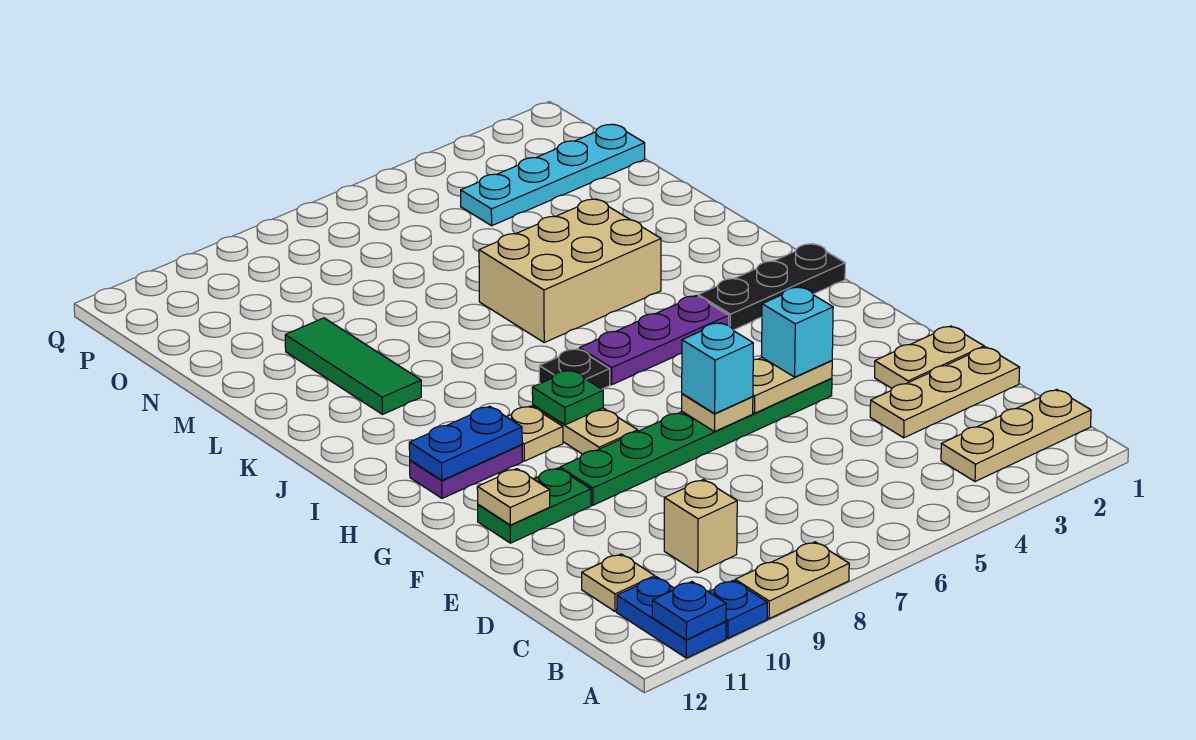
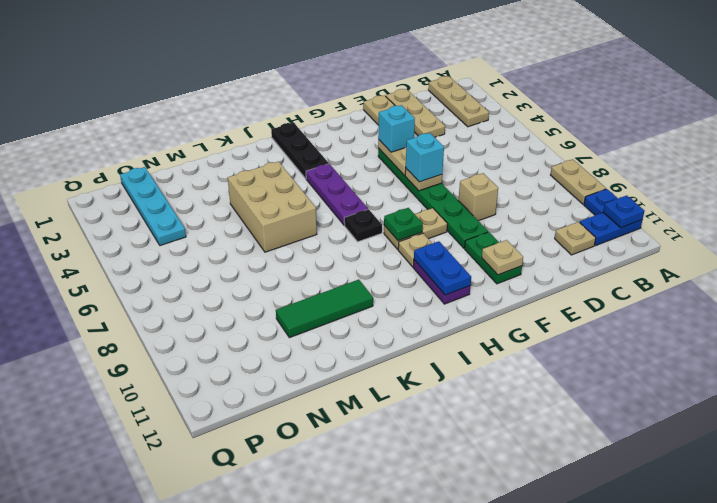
tan brick C9 level 1 -> tan brick E8 level 1

